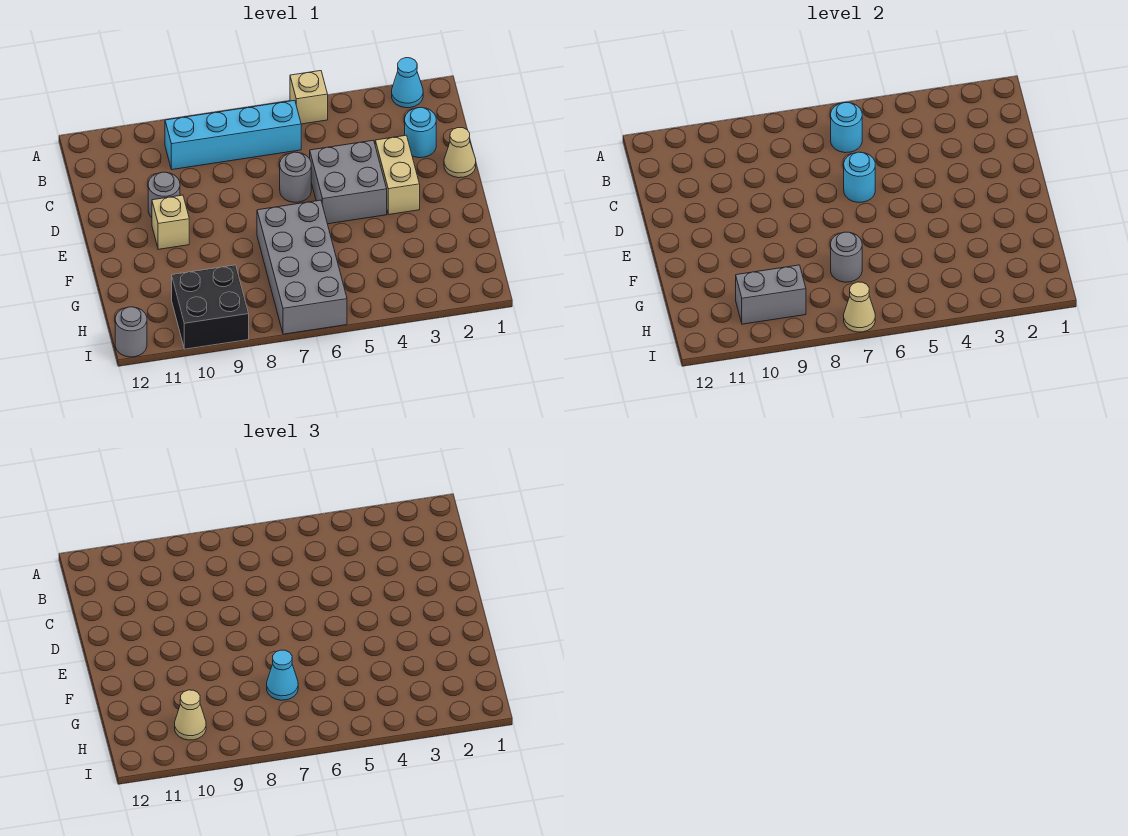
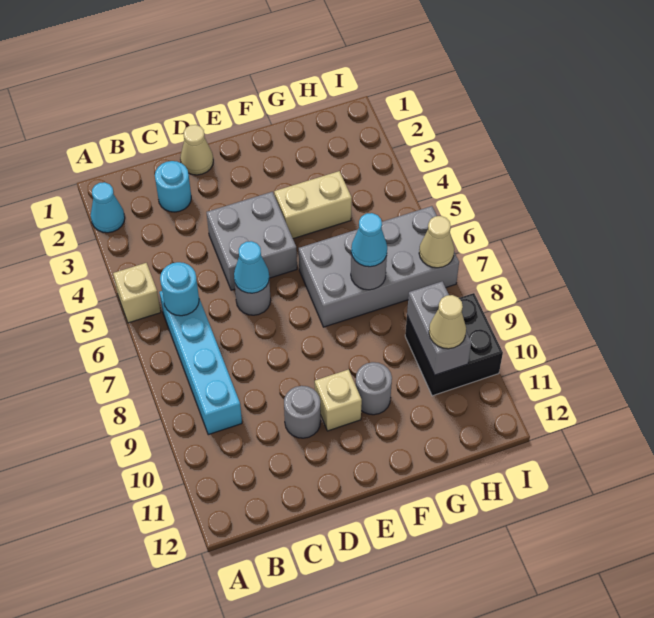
tan brick D3:E3 level 1 -> tan brick F4:G4 level 1
cyan round brick D6 level 2 -> cyan cone D6 level 2
grey round brick I12 level 1 -> grey round brick F10 level 1

